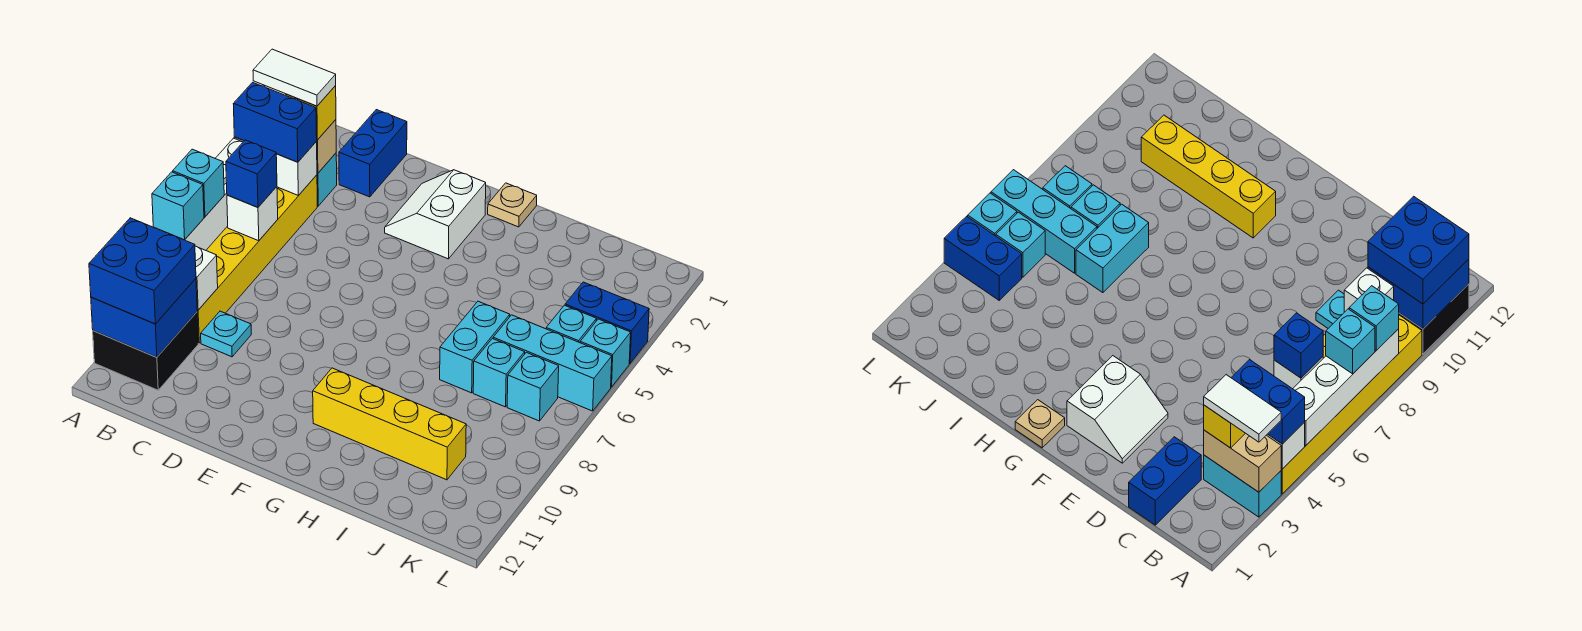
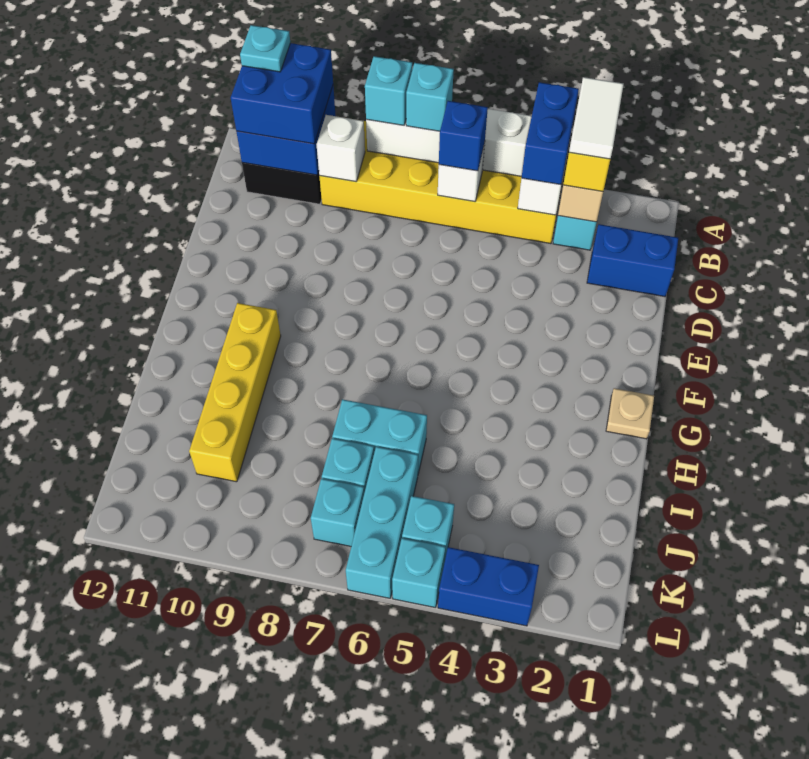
cyan plate C9 level 1 -> cyan plate A11 level 4
white slope E2:F3 level 1 top F -> none
blue brick K4:L4 level 1 -> blue brick L3:L4 level 1

